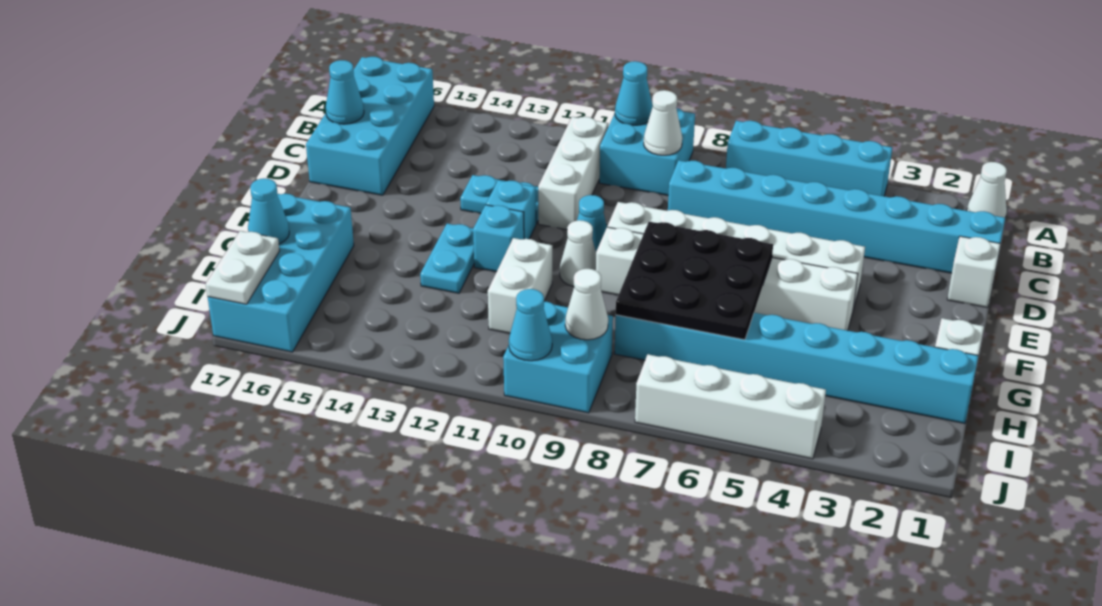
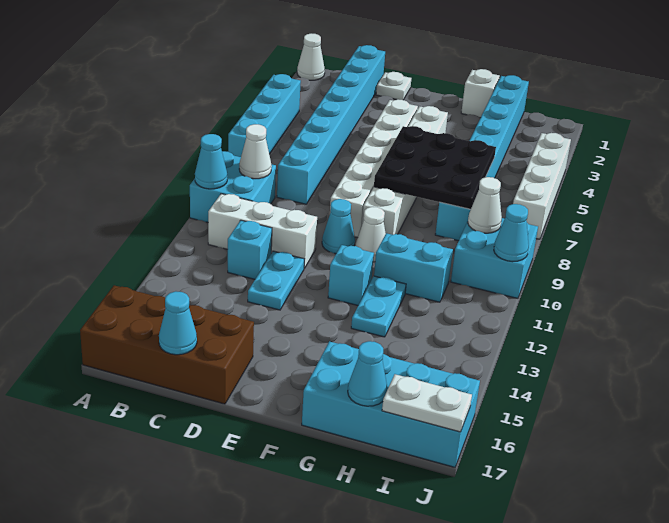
cyan brick A16:D17 level 1 -> brown brick A16:D17 level 1
white brick D1 level 1 -> white plate D1 level 1
cyan brick E12 level 1 -> cyan brick C12 level 1
cyan plate F13:G13 level 1 -> cyan plate G12:G13 level 1
white brick G11:H11 level 1 -> cyan brick G11:H11 level 1

